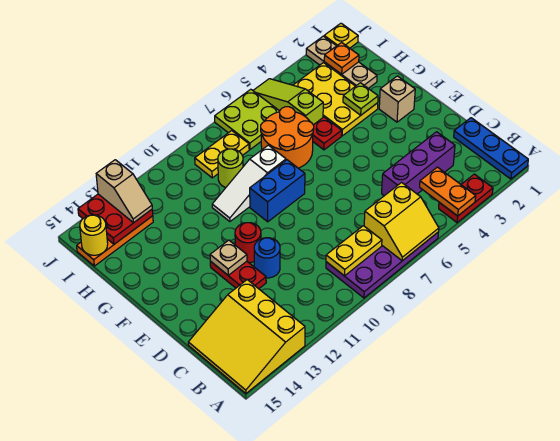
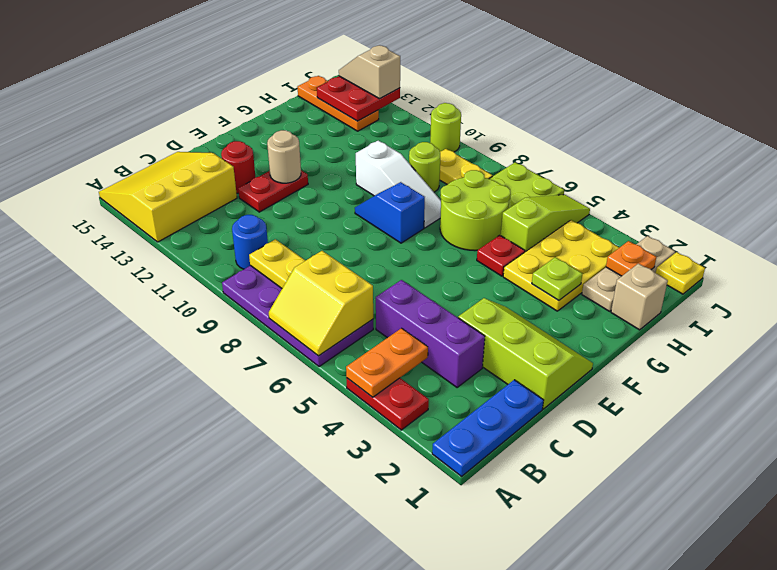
none -> lime slope D1:E3 level 1 top D
blue round brick D11 level 1 -> blue round brick B10 level 1
red round brick E11 level 1 -> red round brick D13 level 1
tan plate E12 level 2 -> tan round brick E12 level 2
tan brick F2 level 1 -> tan brick H1 level 1
blue brick F8:F9 level 1 -> blue slope F8:F9 level 1 top 8
orange round brick G6:H7 level 1 -> lime round brick G6:H7 level 1
white slope G8:G10 level 1 top 8 -> white slope G8:G10 level 1 top 10
tan slope I13:J13 level 3 top J -> tan slope J13:J14 level 3 top 13
yellow round brick I15 level 2 -> none
none -> lime round brick J10 level 1

